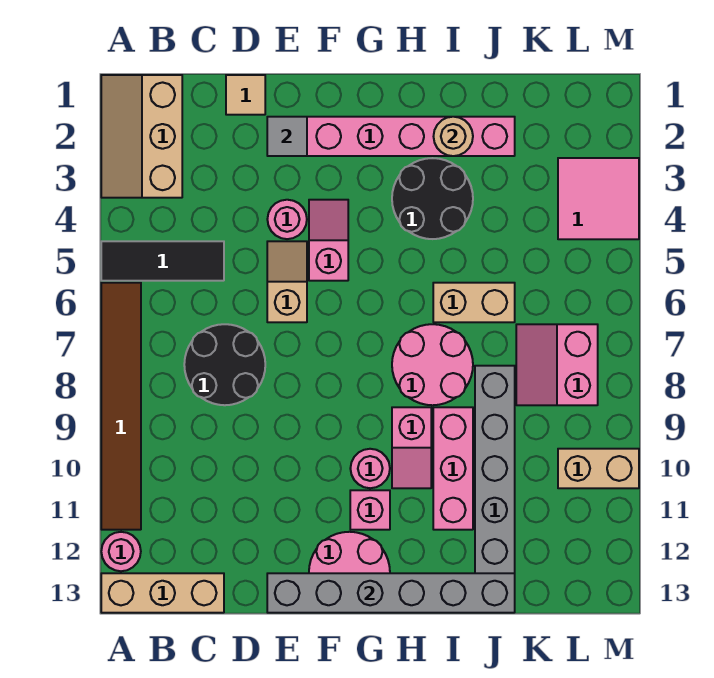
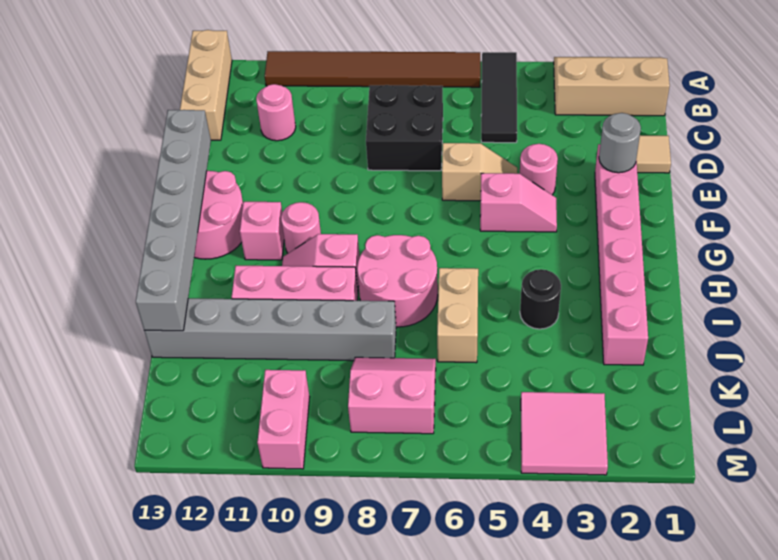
pink round brick A12 level 1 -> pink round brick C11 level 1
black round brick C7:D8 level 1 -> black brick C7:D8 level 1
grey tile E2 level 2 -> grey round brick E2 level 2
black round brick H3:I4 level 1 -> black round brick I4 level 1
tan round brick I2 level 2 -> none
tan brick L10:M10 level 1 -> pink brick L10:M10 level 1

